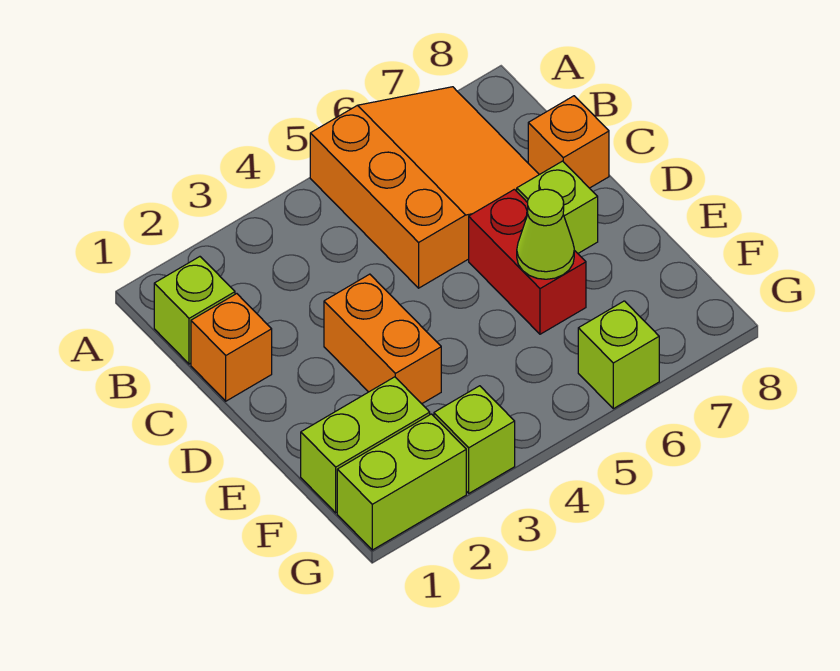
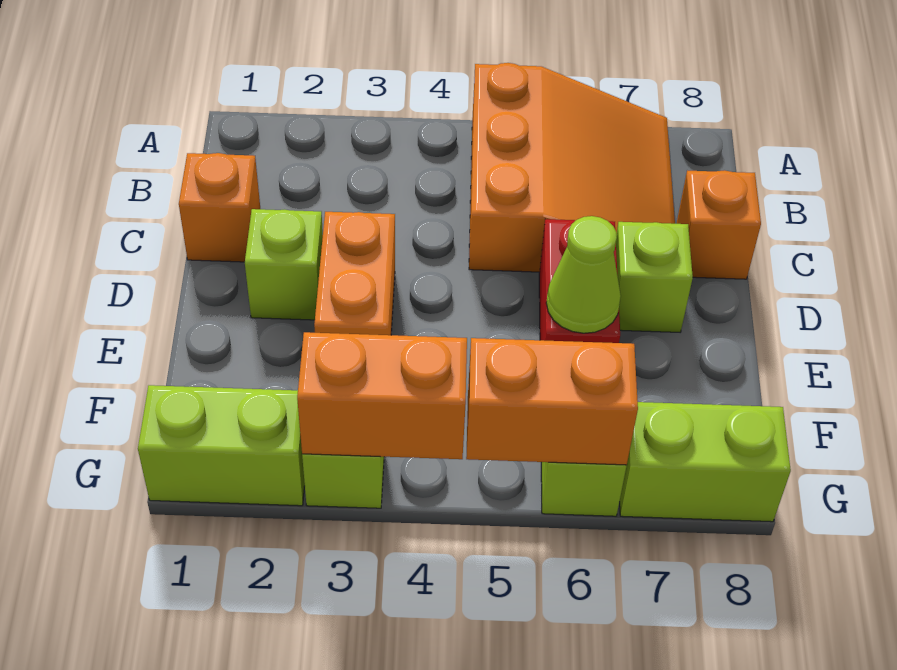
lime brick B1 level 1 -> lime brick D2 level 1
lime brick F1:F2 level 1 -> lime brick G7:G8 level 1
none -> orange brick G3:G4 level 2
none -> orange brick G5:G6 level 2

